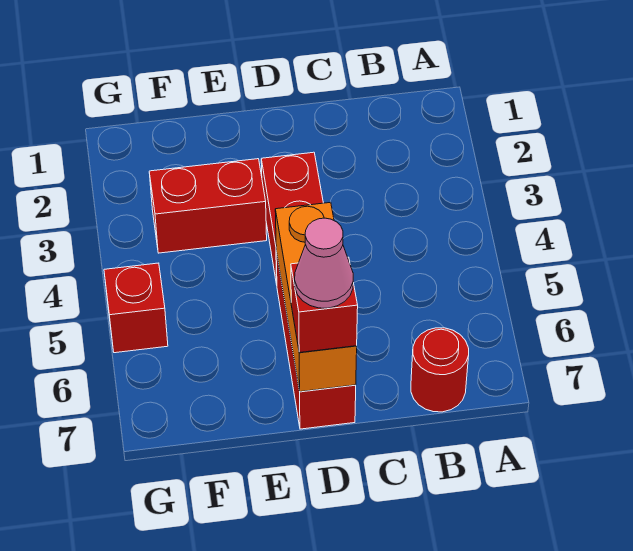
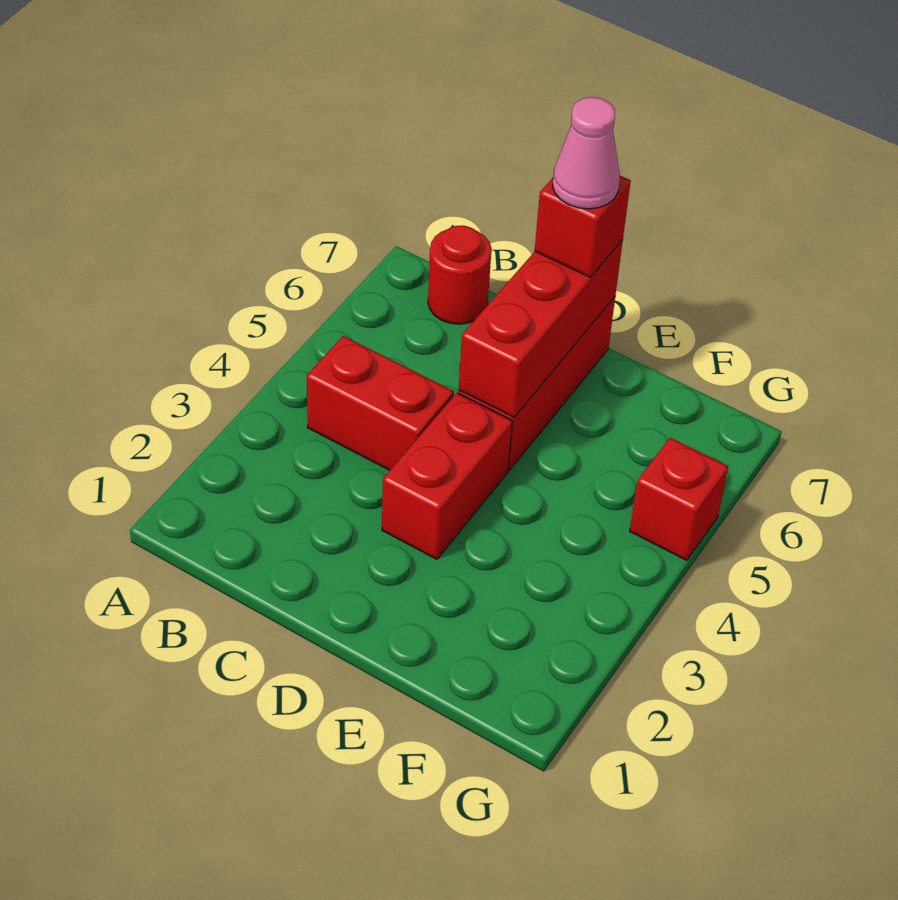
orange brick D5:D7 level 2 -> red brick D5:D7 level 2
red brick E3:F3 level 1 -> red brick B4:C4 level 1

